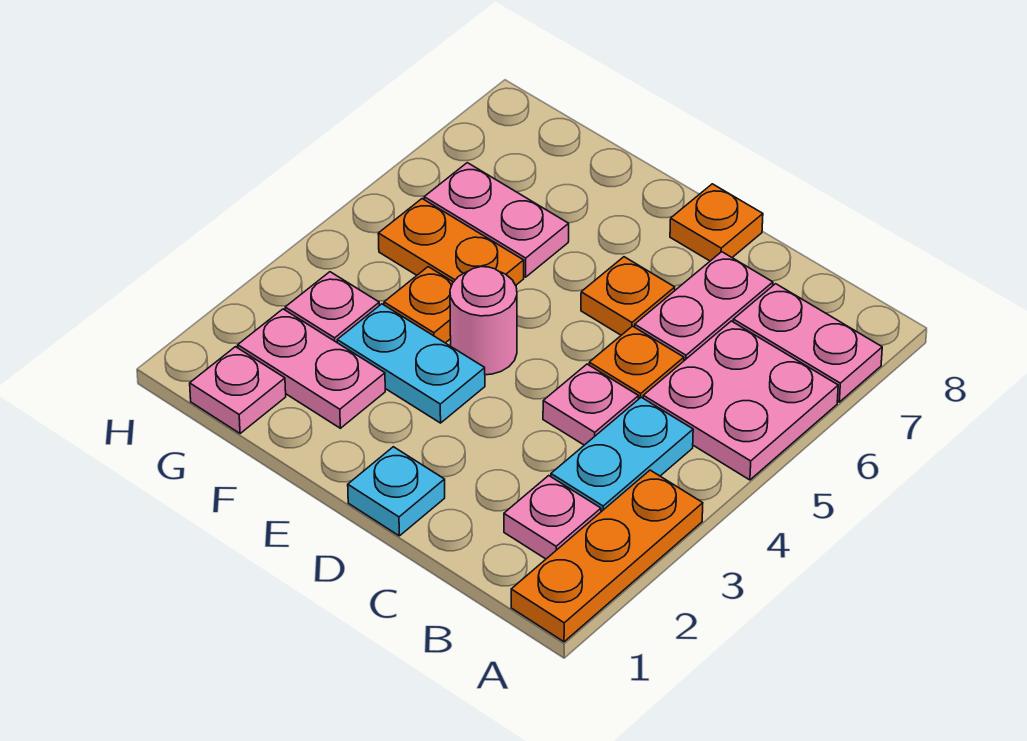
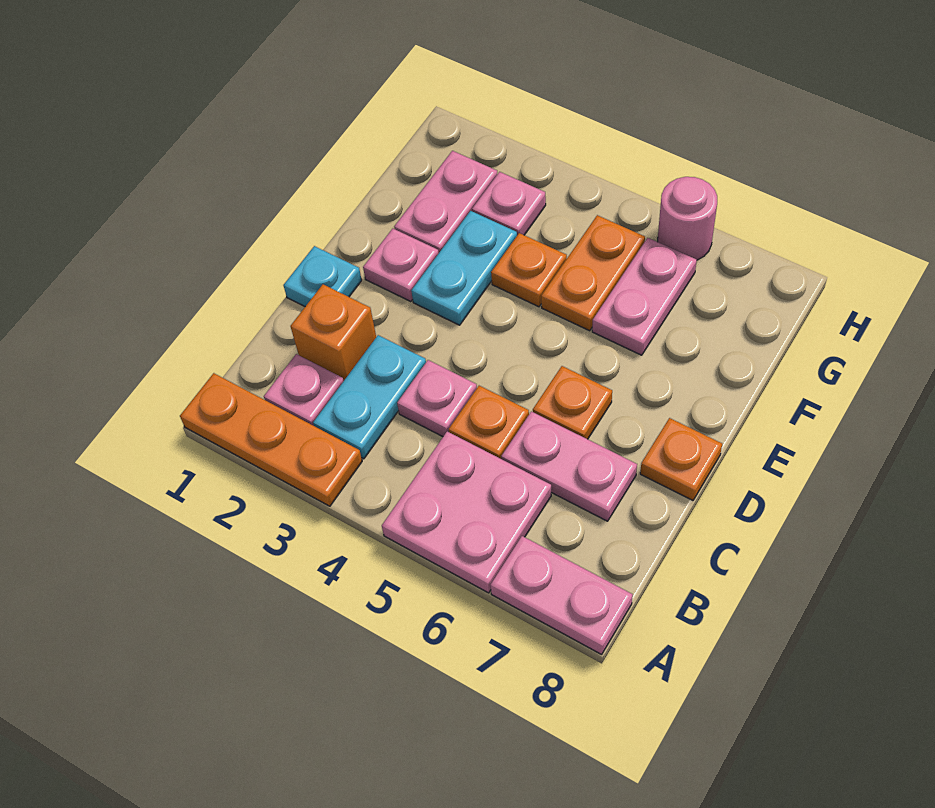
pink plate A7:B7 level 1 -> pink plate A7:A8 level 1
cyan plate B3:B4 level 1 -> cyan plate B3:C3 level 1
none -> orange brick C2 level 1
pink round brick E4 level 1 -> pink round brick H6 level 1
pink plate G1 level 1 -> pink plate E2 level 1

